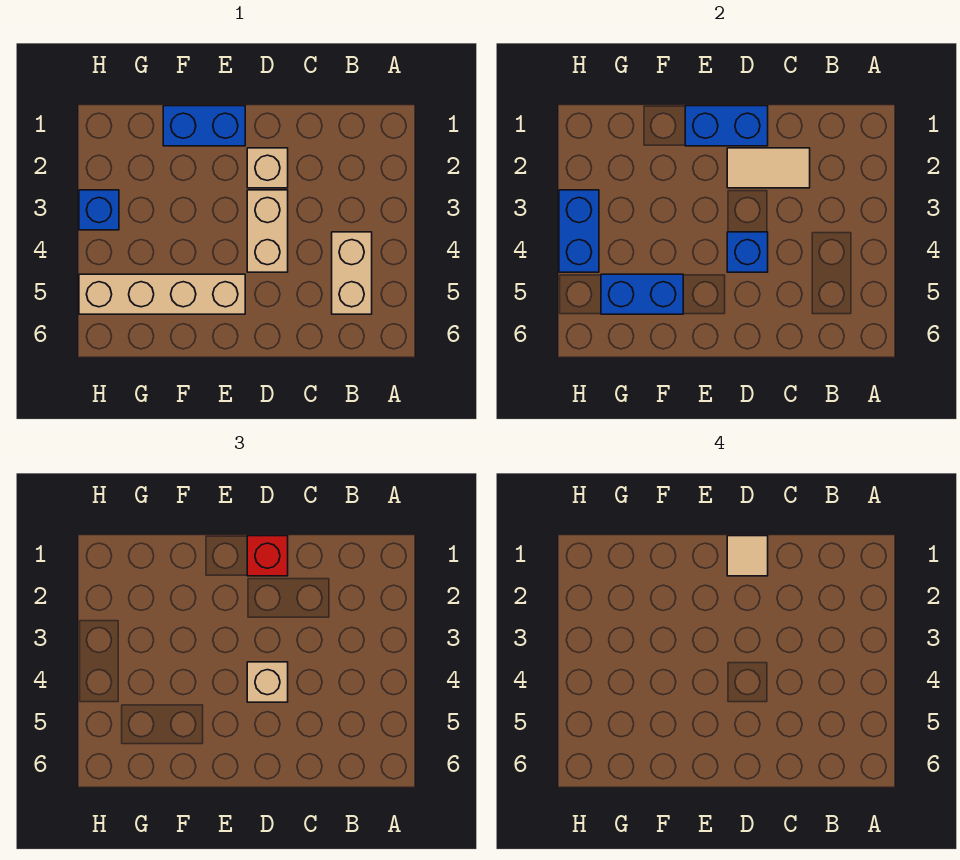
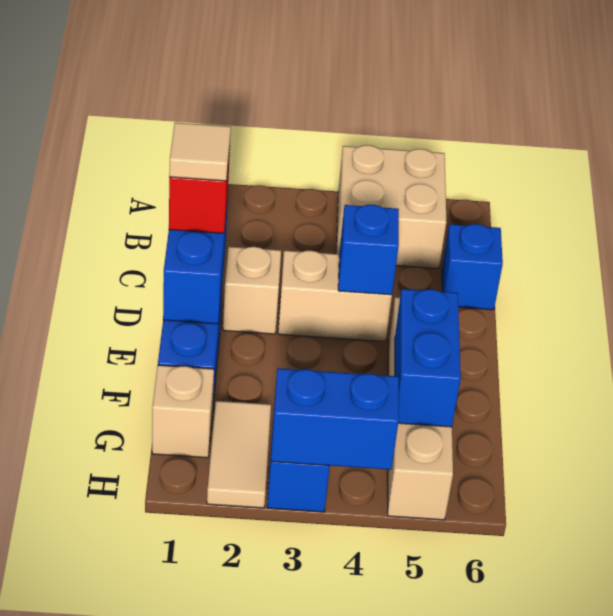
tan brick B4:B5 level 1 -> tan brick A4:B5 level 1
tan tile C2:D2 level 2 -> tan tile G2:H2 level 1
none -> blue brick C6 level 1
tan brick D4 level 3 -> tan brick G1 level 1

